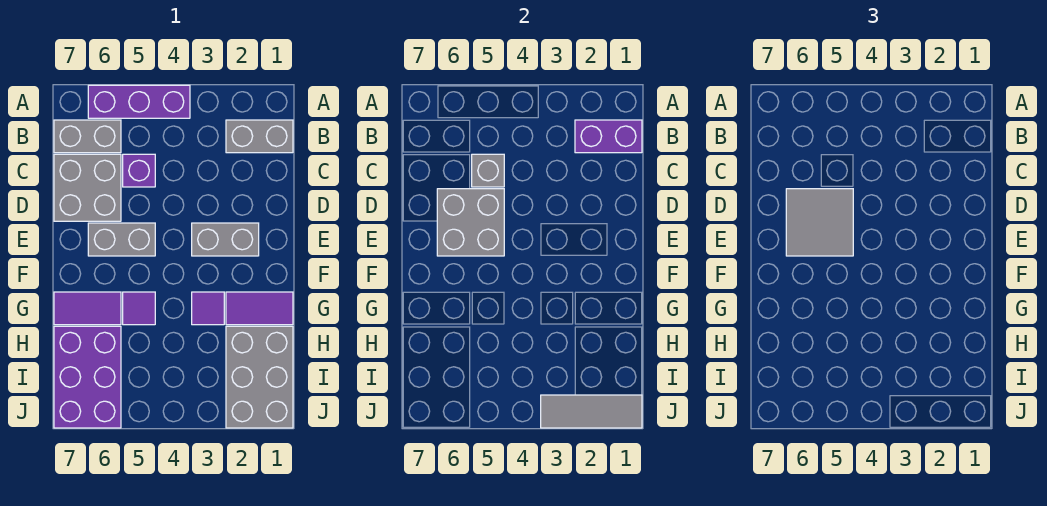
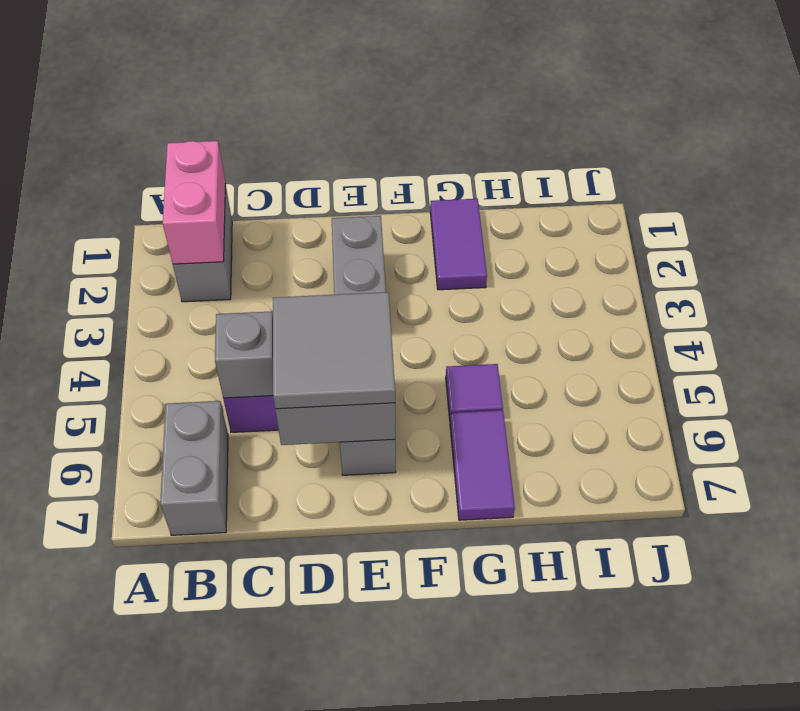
purple brick A4:A6 level 1 -> none
purple brick B1:B2 level 2 -> pink brick B1:B2 level 2
grey brick C6:D7 level 1 -> none
purple tile G3 level 1 -> none
grey brick H1:J2 level 1 -> none
purple brick H6:J7 level 1 -> none
grey tile J1:J3 level 2 -> none

